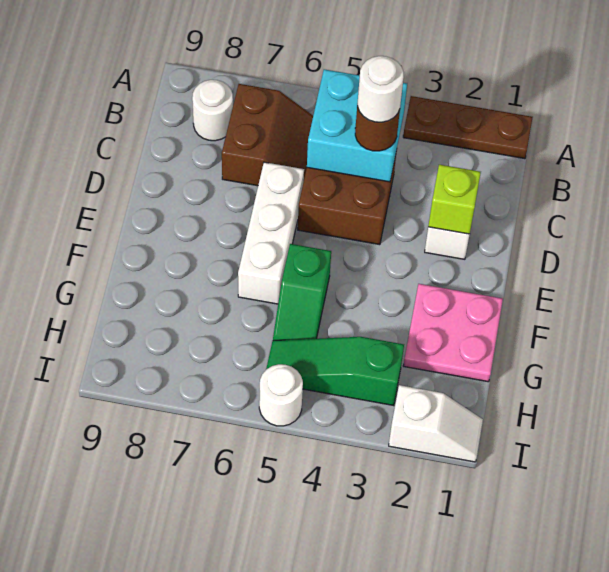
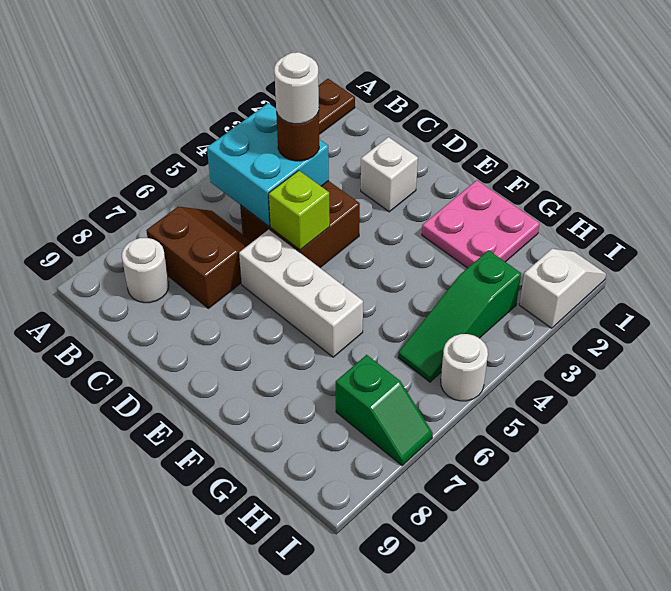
lime brick D2 level 2 -> lime brick D5 level 2
green slope F5:G5 level 1 top F -> green slope H7:I7 level 1 top H

